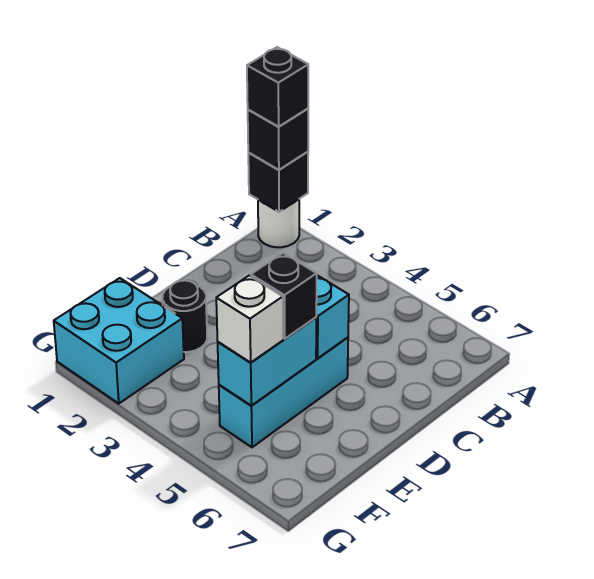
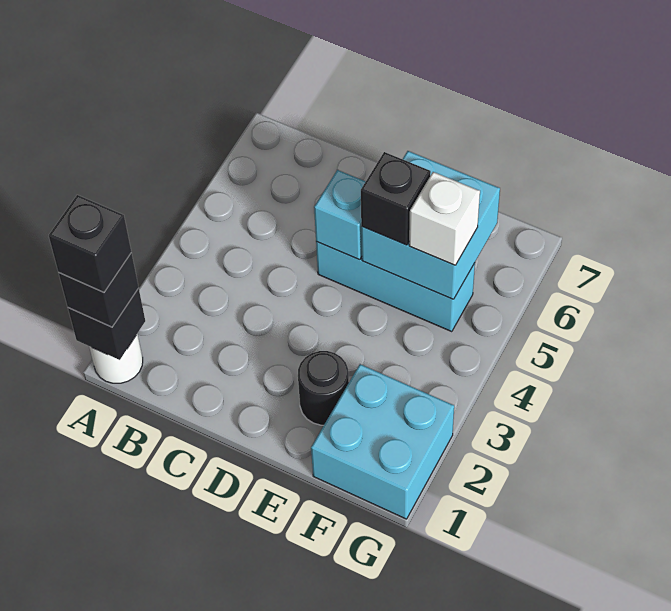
cyan brick E5:F5 level 2 -> cyan brick E5:F6 level 2

